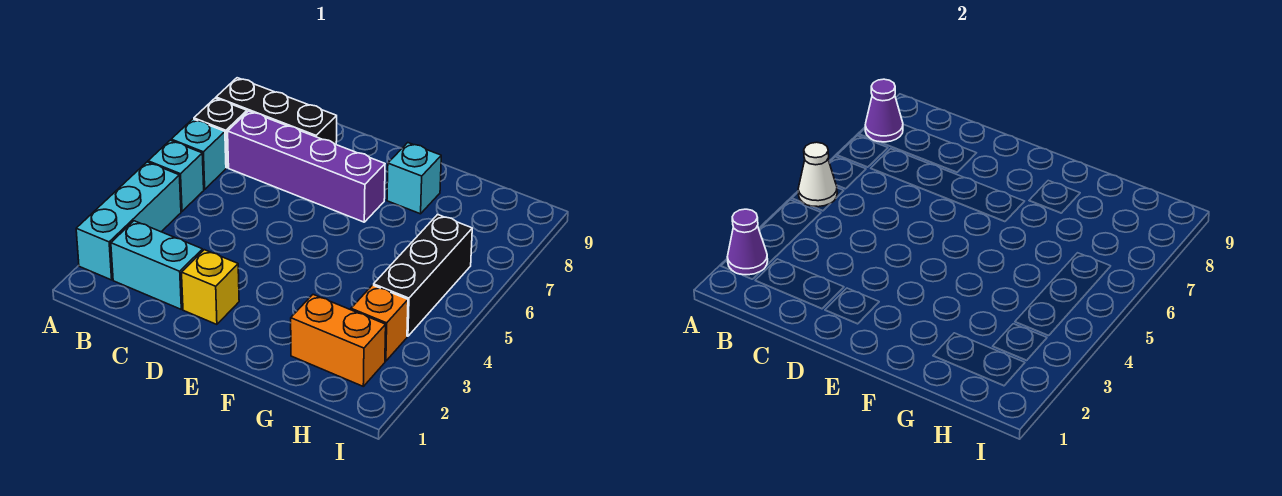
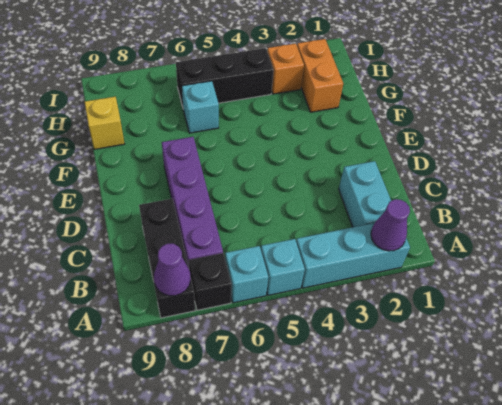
white cone A5 level 2 -> none
yellow brick D2 level 1 -> yellow brick G9 level 1
cyan brick F8 level 1 -> cyan brick G6 level 1

